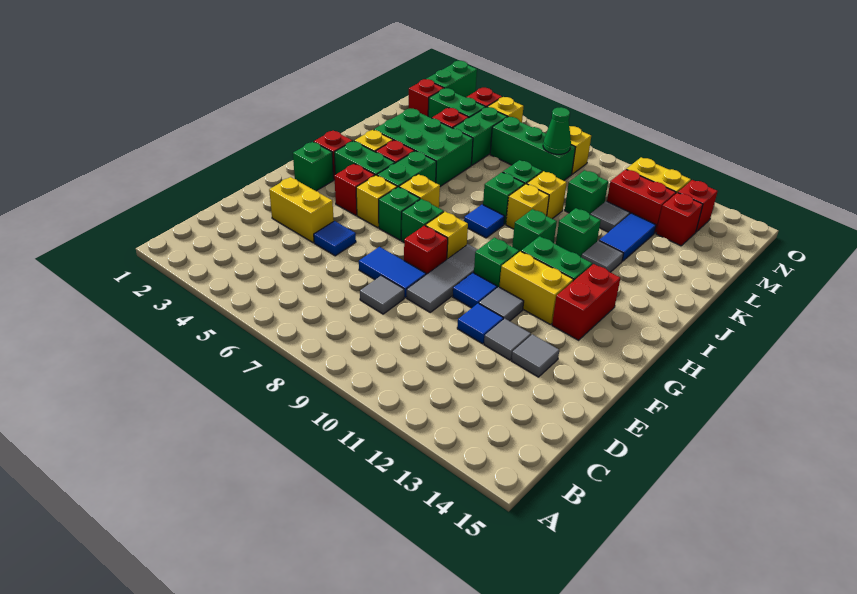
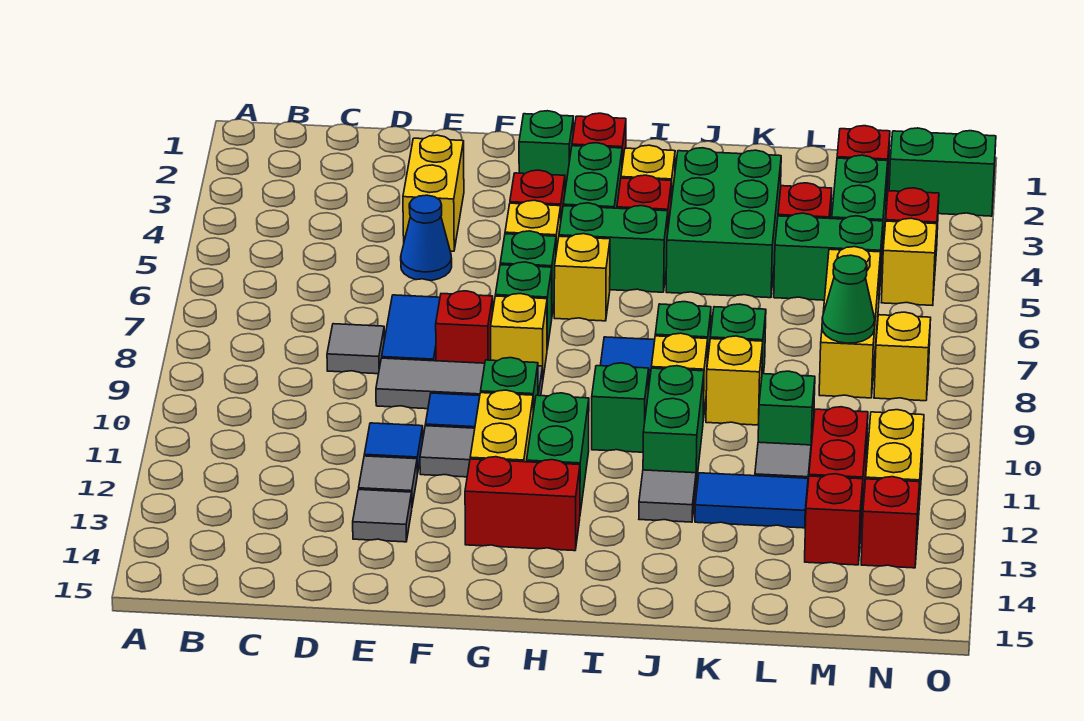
blue tile E5 level 1 -> blue cone E5 level 1
green brick J11 level 1 -> green brick J10:J11 level 1
green brick M6:M8 level 1 -> yellow brick M6:M8 level 1

